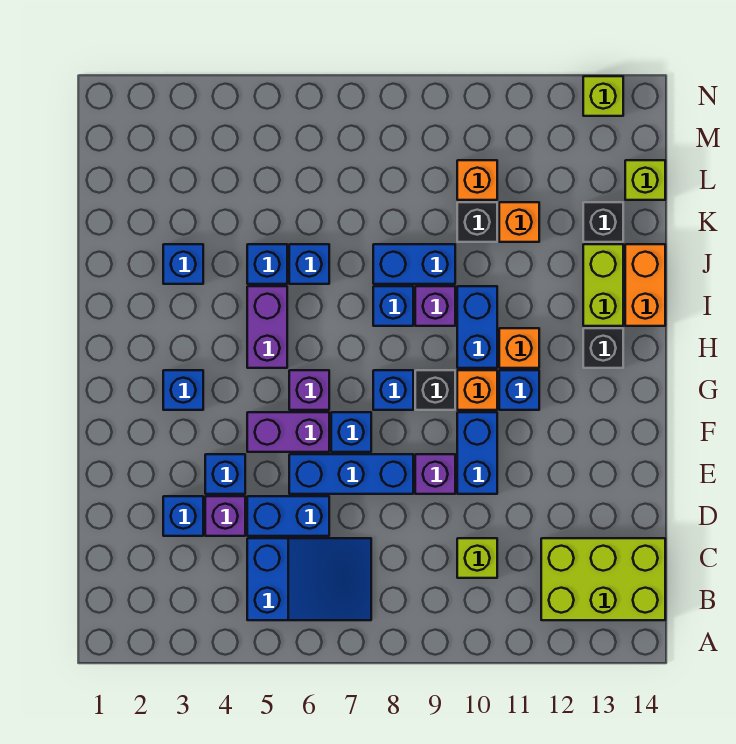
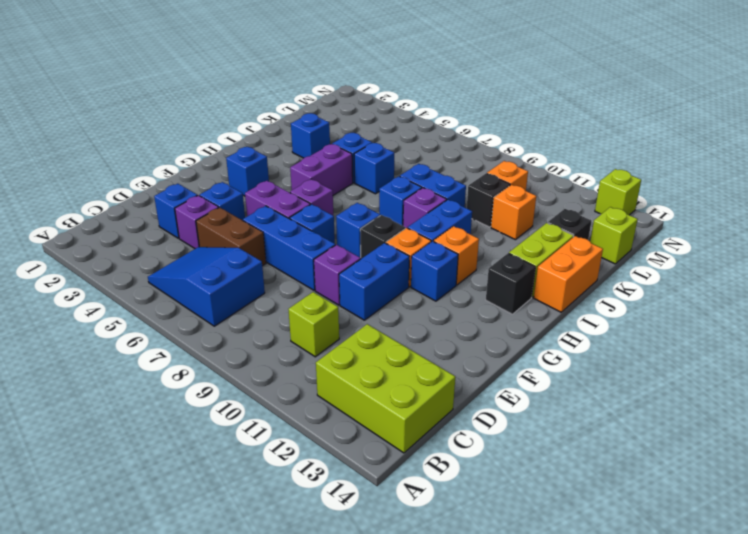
blue slope B5:C7 level 1 top 5 -> blue slope B5:C7 level 1 top 7
blue brick D5:D6 level 1 -> brown brick D5:D6 level 1

